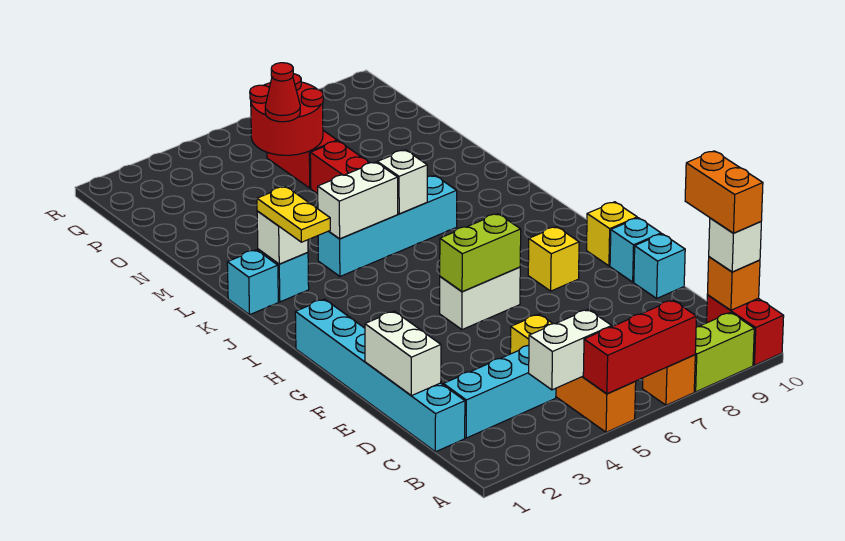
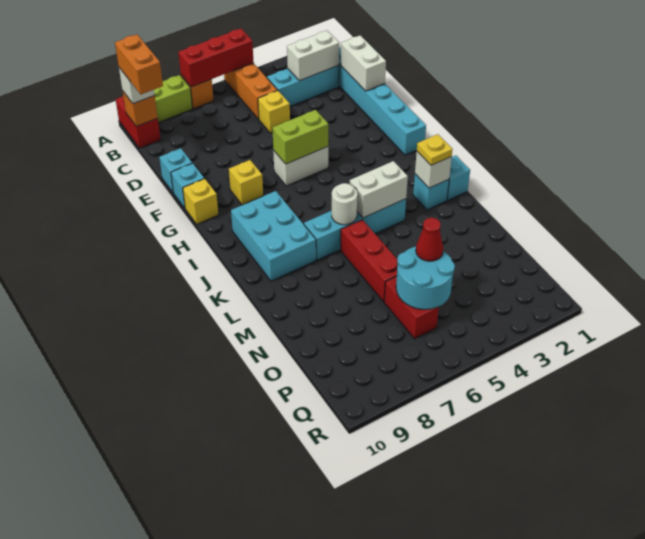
white brick B4:B5 level 2 -> white brick C2:C3 level 2
none -> cyan brick I8:K9 level 1
yellow plate J2:K2 level 3 -> yellow plate K2 level 3
white brick K6 level 2 -> white round brick K6 level 2
red round brick O5:P6 level 2 -> cyan round brick O5:P6 level 2

